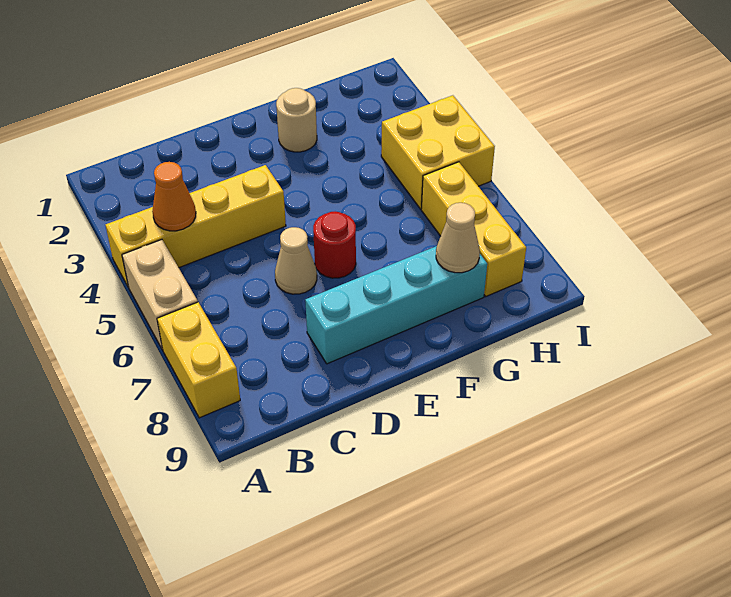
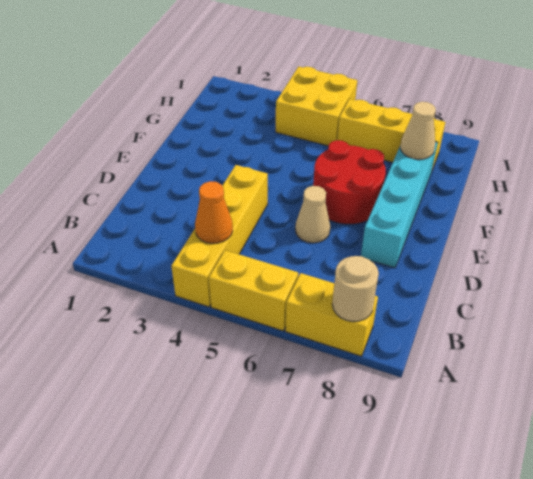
tan brick A5:A6 level 1 -> yellow brick A5:A6 level 1
red round brick E6 level 1 -> red round brick E6:F7 level 1
tan round brick F2 level 1 -> tan round brick A8 level 2

